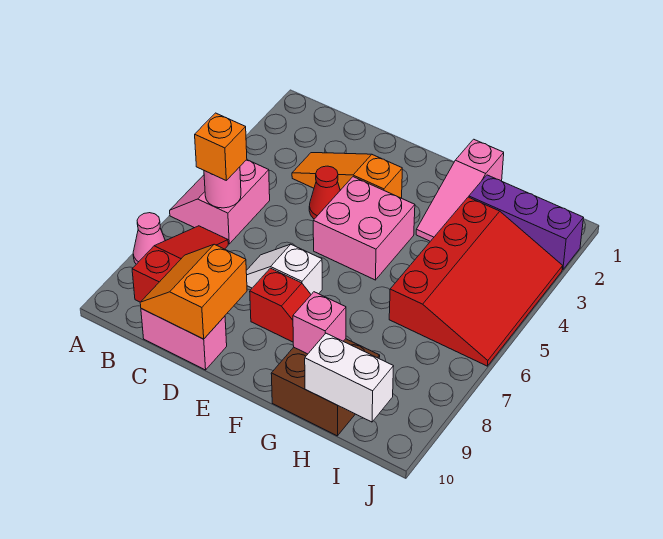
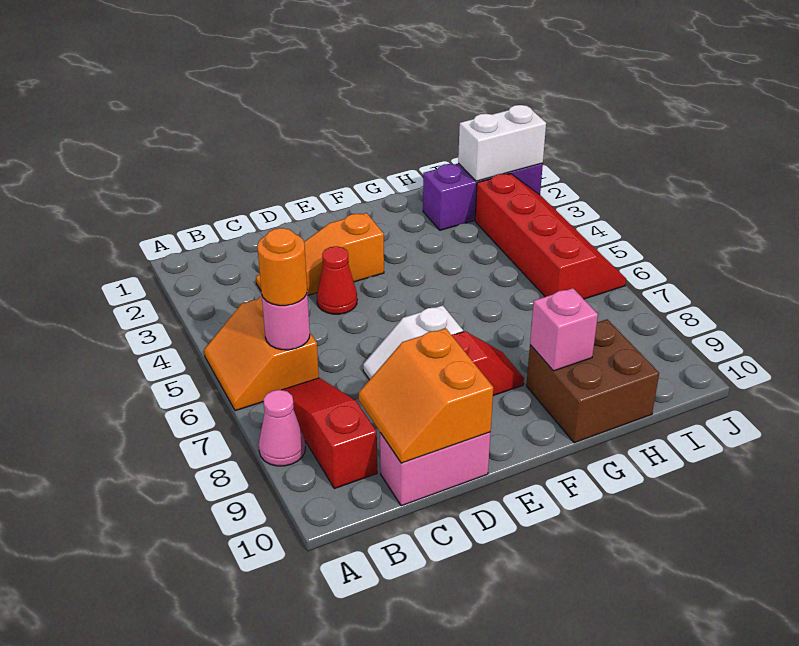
pink slope A5:B6 level 1 top B -> orange slope A5:B6 level 1 top B
orange brick B6 level 3 -> orange round brick B6 level 3
pink brick E4:F5 level 1 -> none
pink slope G1:G3 level 1 top 1 -> none
red slope H3:J6 level 1 top H -> red slope I3:J6 level 1 top I
white brick H10:I10 level 2 -> white brick I2:J2 level 2

